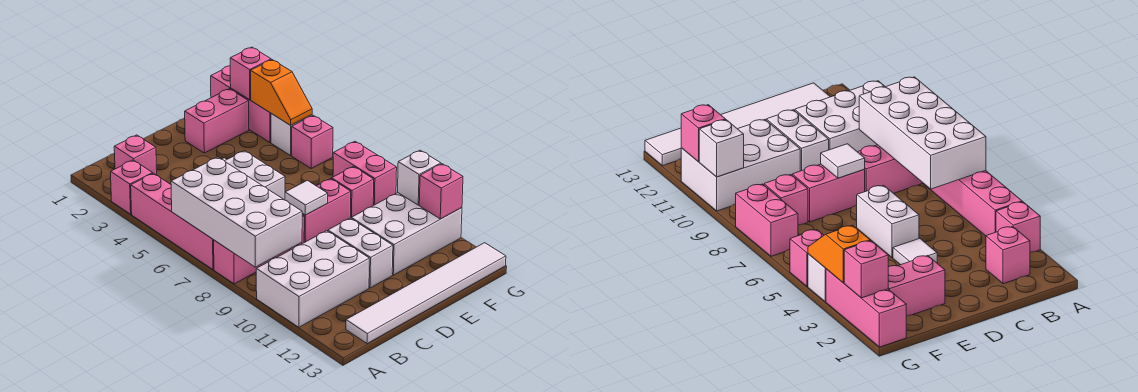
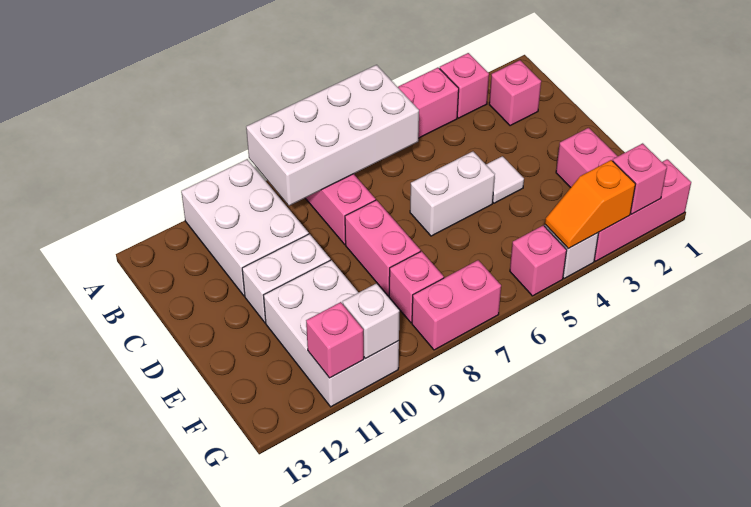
white tile B13:G13 level 1 -> none
white tile D8 level 2 -> none

